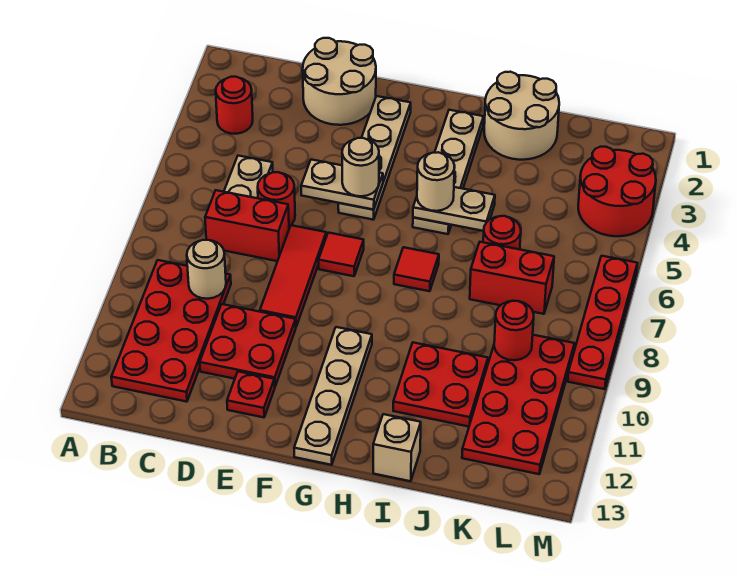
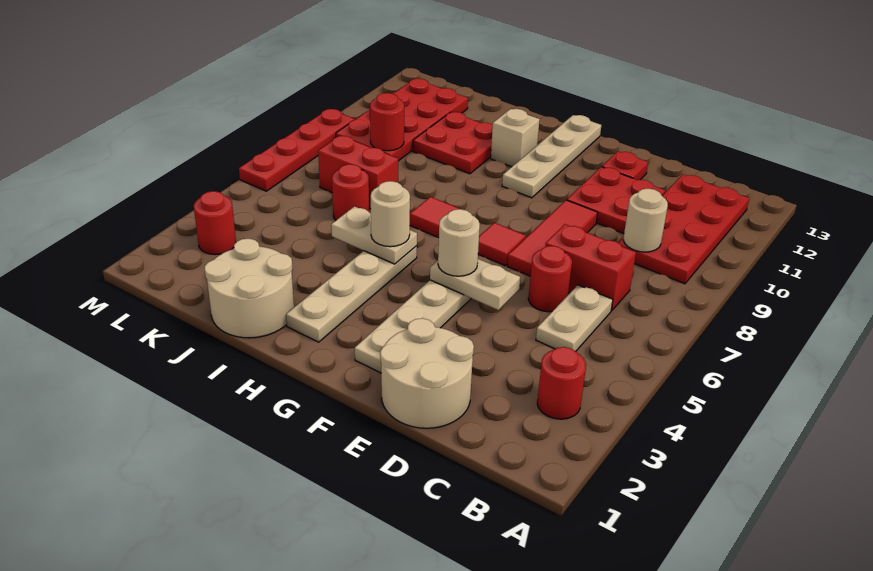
tan brick I13 level 1 -> tan brick H11 level 1
red round brick L3:M4 level 1 -> red round brick L3 level 1

